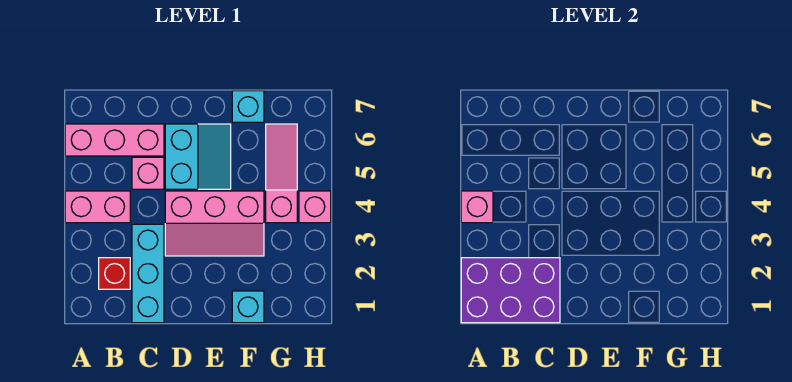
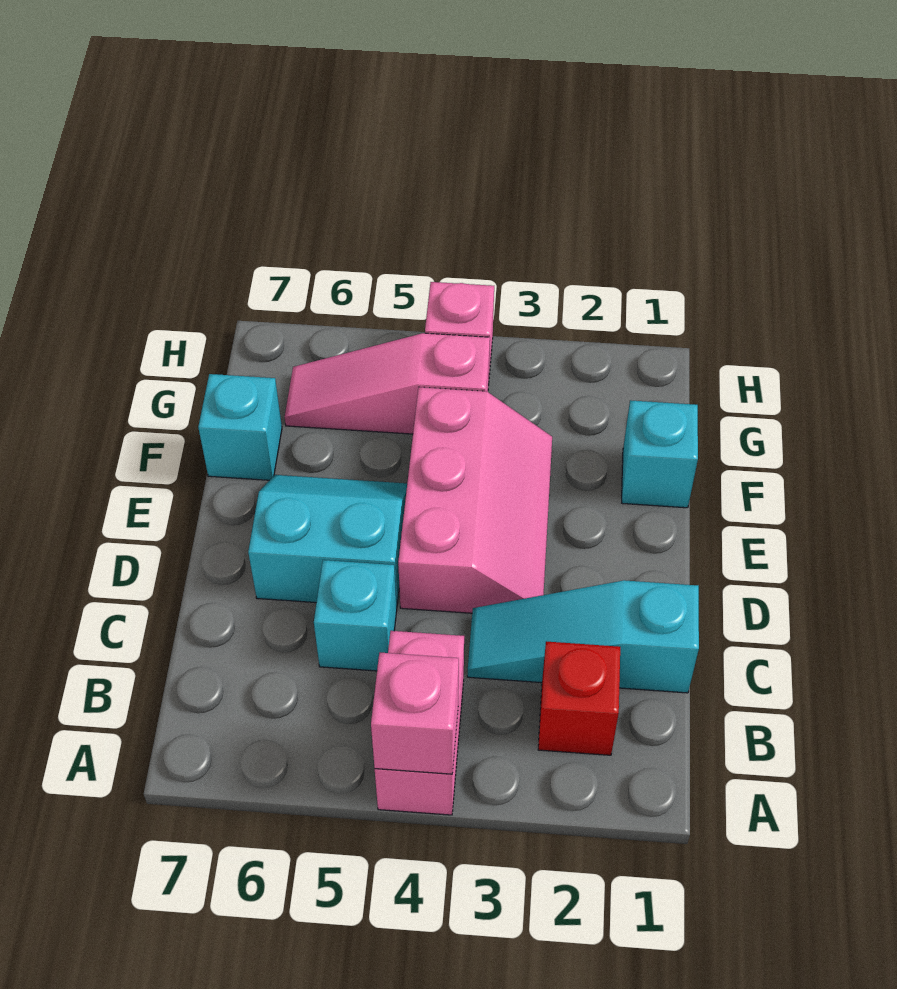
purple brick A1:C2 level 2 -> none
pink brick A6:C6 level 1 -> none
cyan brick C1:C3 level 1 -> cyan slope C1:C3 level 1 top 1
pink brick C5 level 1 -> cyan brick C5 level 1

